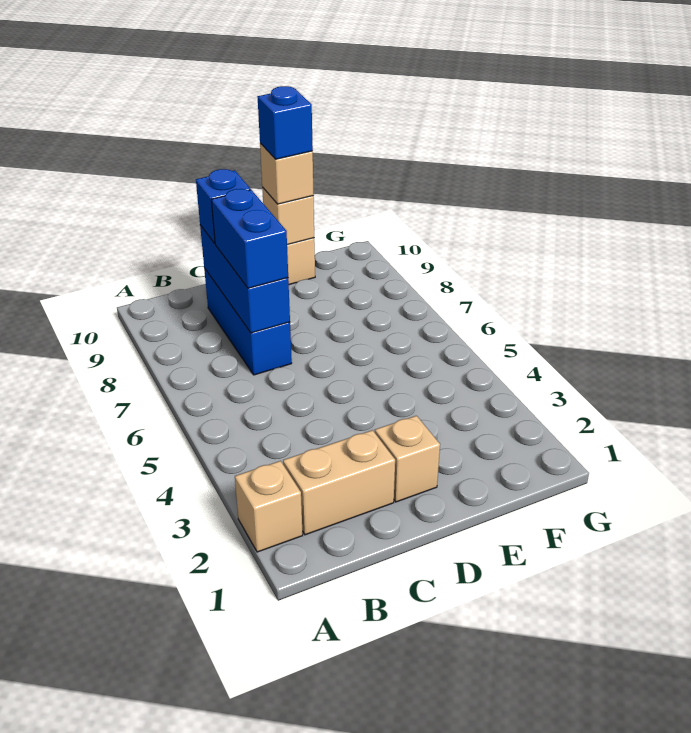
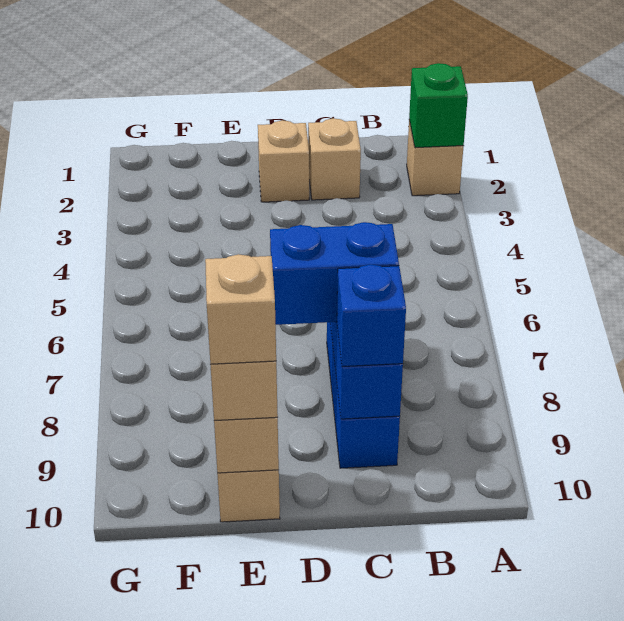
none -> green brick A2 level 2
tan brick B2:C2 level 1 -> tan brick C2 level 1
blue brick C7:C8 level 3 -> blue brick C8:D8 level 3
blue brick E10 level 4 -> tan brick E10 level 4

